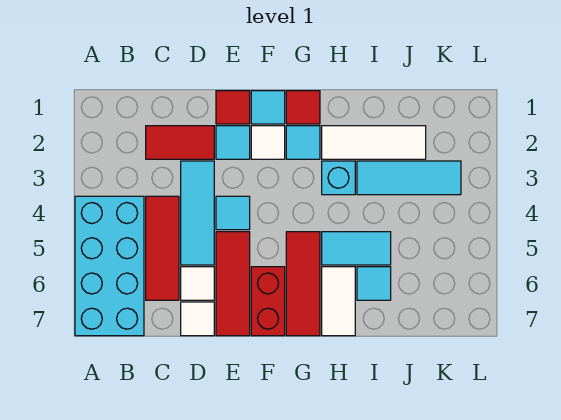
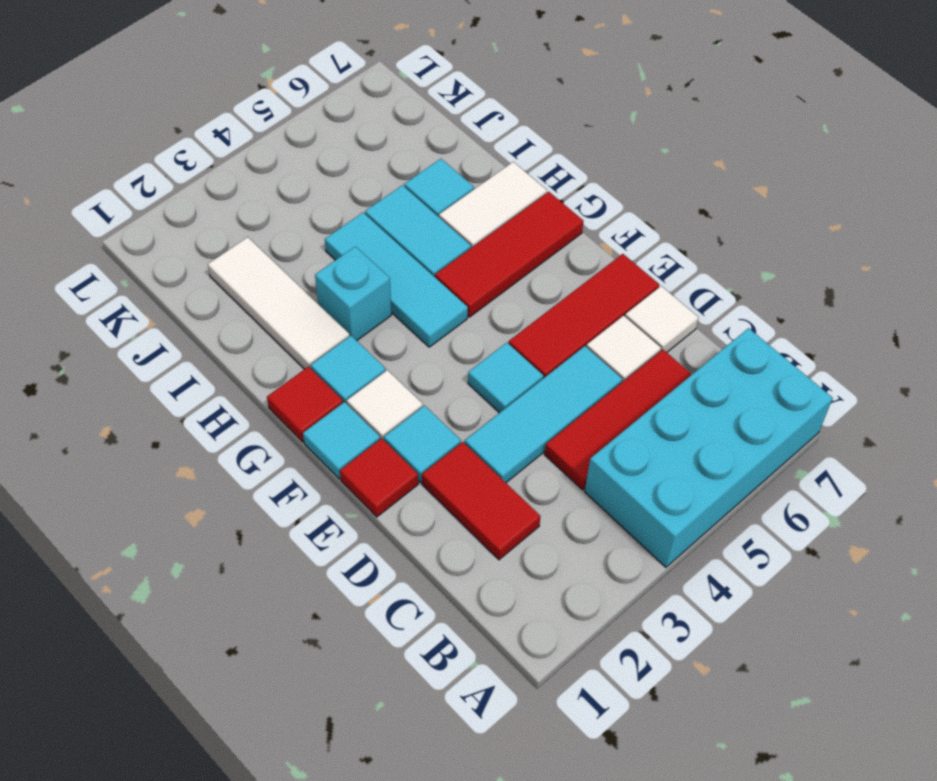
red brick F6:F7 level 1 -> none
cyan tile I3:K3 level 1 -> cyan tile G4:I4 level 1

